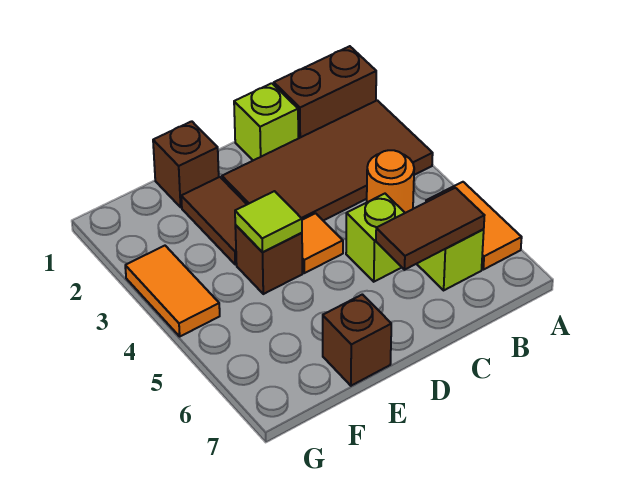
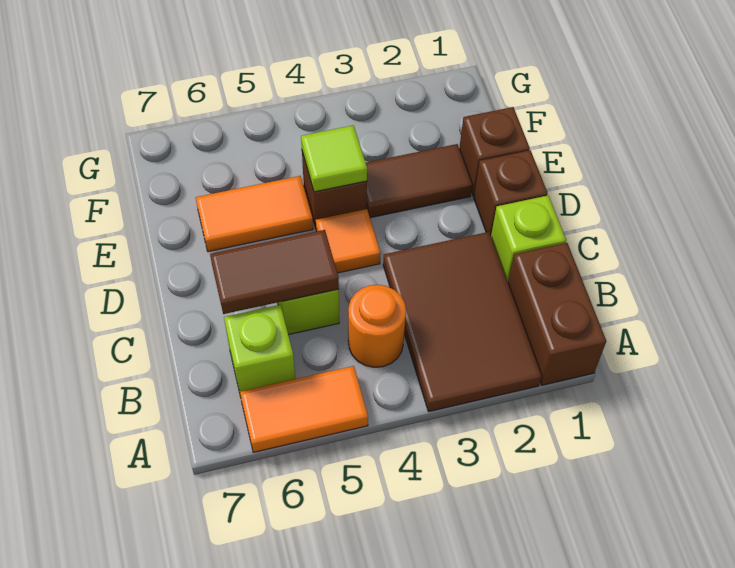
brown tile A2:D3 level 1 -> brown tile A2:C3 level 1
brown tile B6:C6 level 2 -> brown tile C5:C6 level 2
brown brick E7 level 1 -> brown brick D1 level 1
orange tile G3:G4 level 1 -> orange tile E5:E6 level 1

